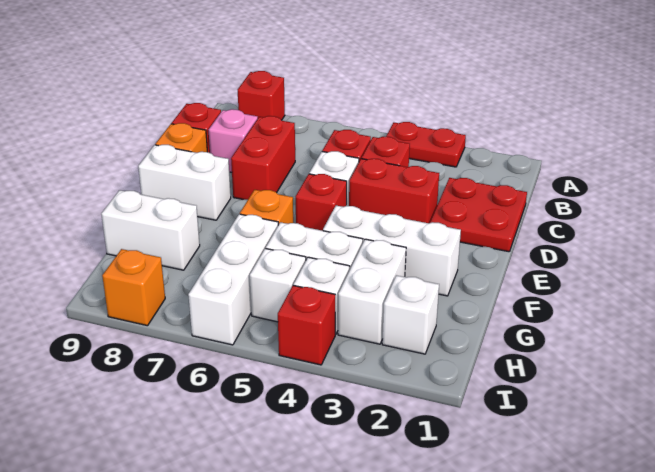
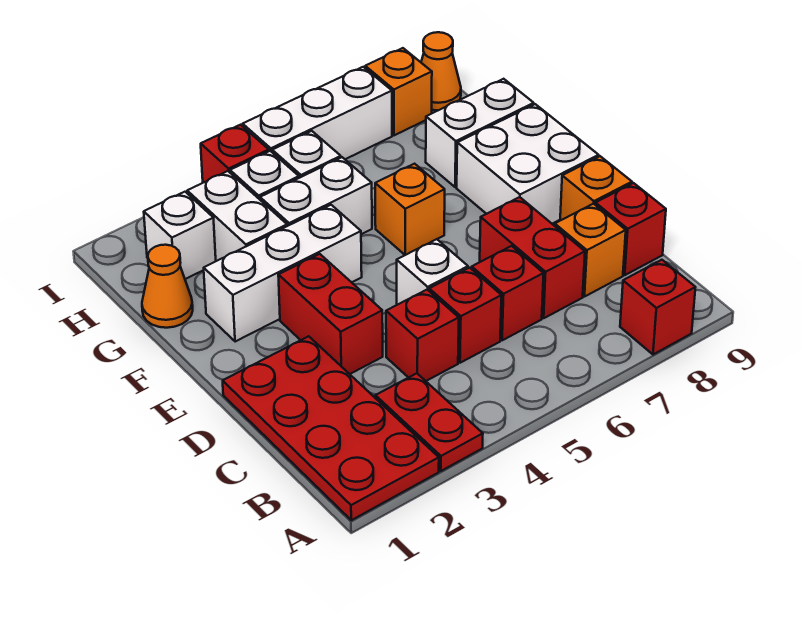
red plate A3:A4 level 1 -> red plate A3:B3 level 1
red plate C1:D2 level 1 -> red plate A1:D2 level 1
pink brick C8 level 1 -> orange brick C8 level 1
red brick D3:D4 level 1 -> red brick D3:E3 level 1
red brick E5 level 1 -> red brick C6 level 1
white brick E8:E9 level 1 -> white brick E8:F9 level 1
none -> orange cone G1 level 1
white brick G6:I6 level 1 -> white brick I5:I7 level 1
none -> orange cone I9 level 1

